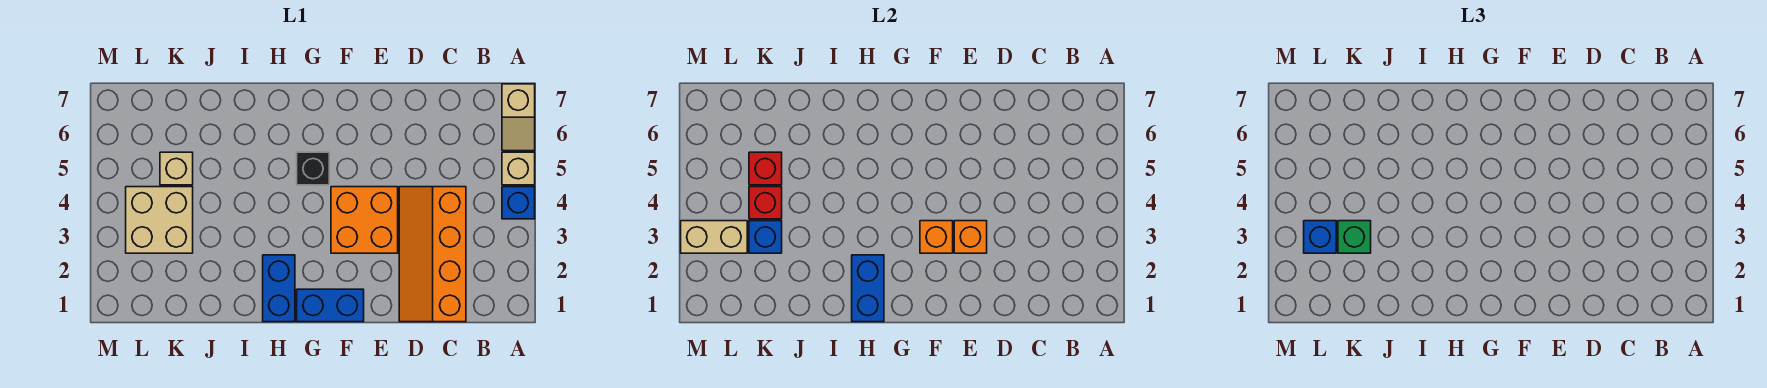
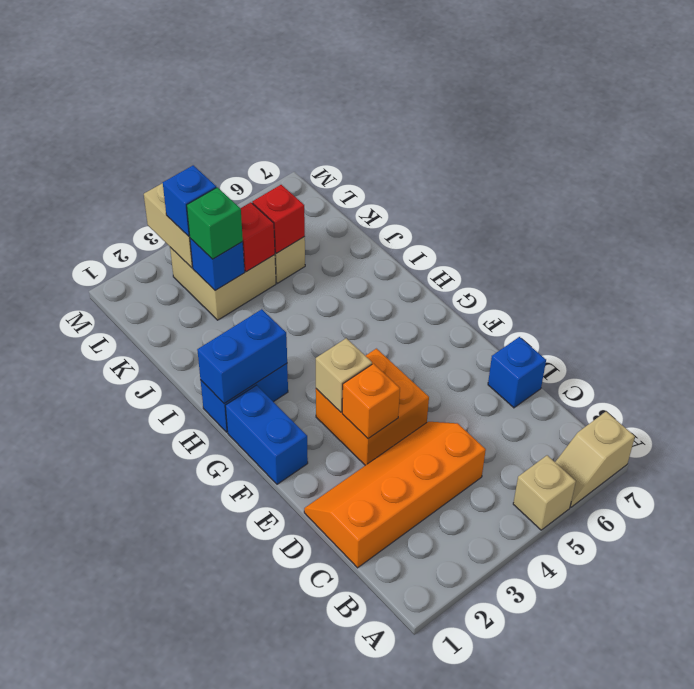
blue brick A4 level 1 -> blue brick D7 level 1
orange brick F3 level 2 -> tan brick F3 level 2
black brick G5 level 1 -> none

